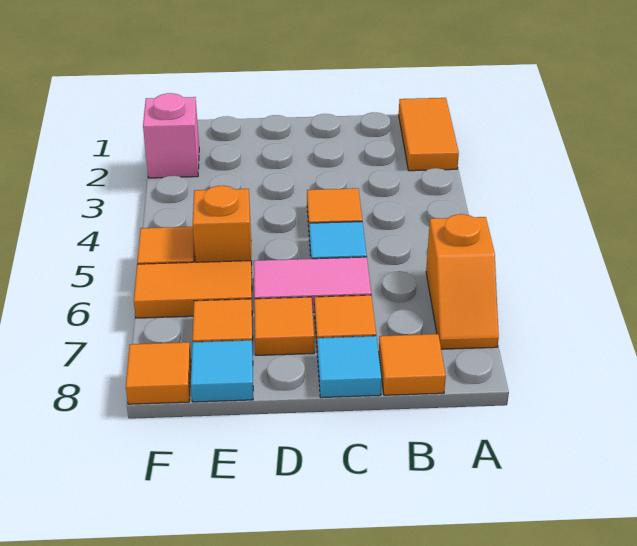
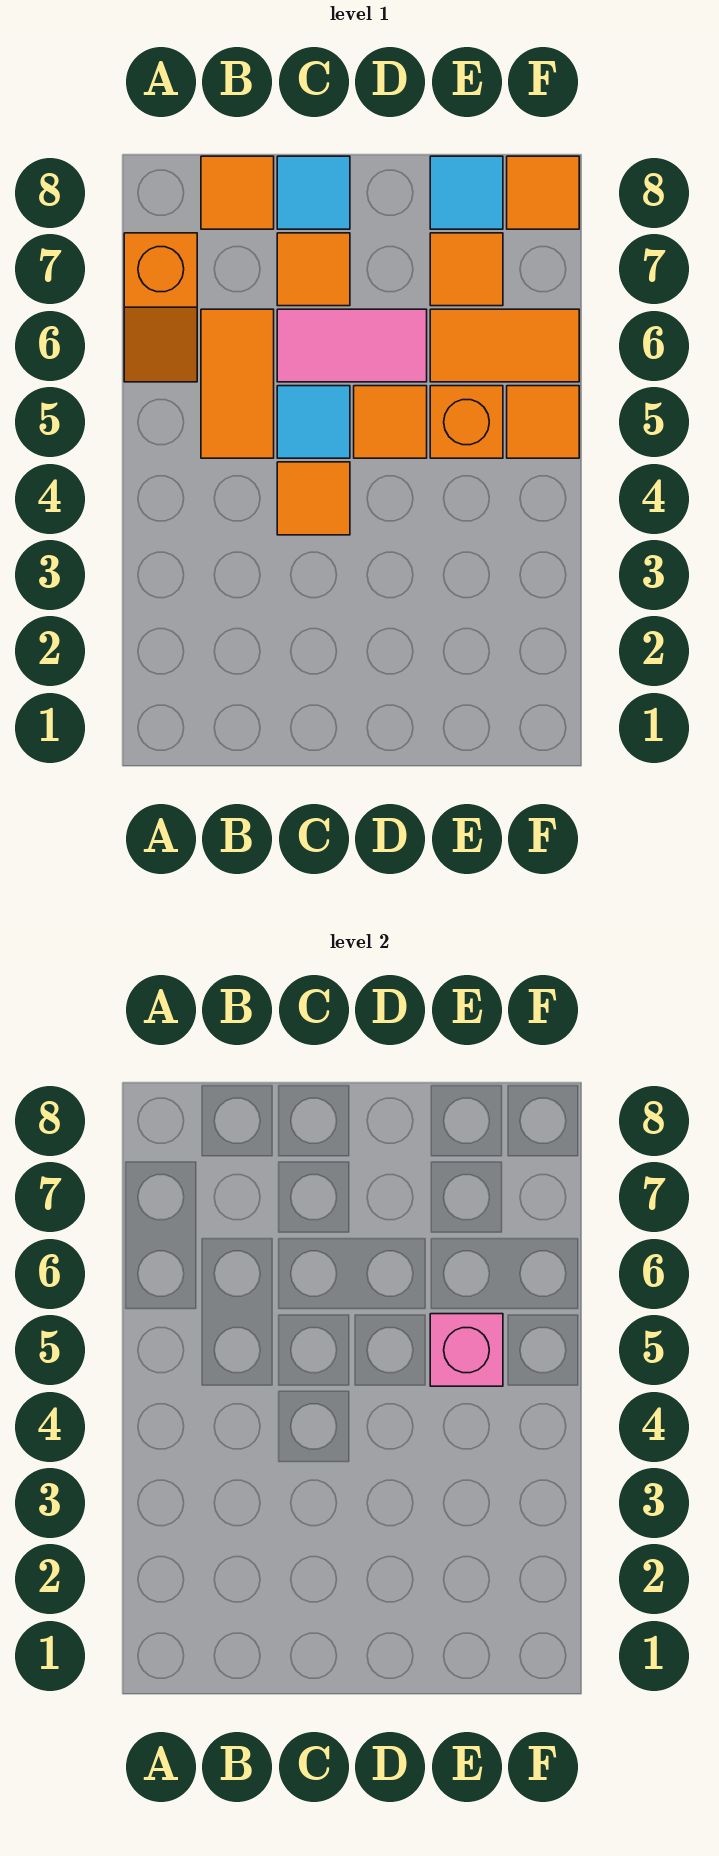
orange tile A1:A2 level 1 -> orange tile B5:B6 level 1
orange slope A6:A7 level 1 top 6 -> orange slope A6:A7 level 1 top 7
orange tile D7 level 1 -> orange tile D5 level 1
pink brick F2 level 1 -> pink brick E5 level 2

